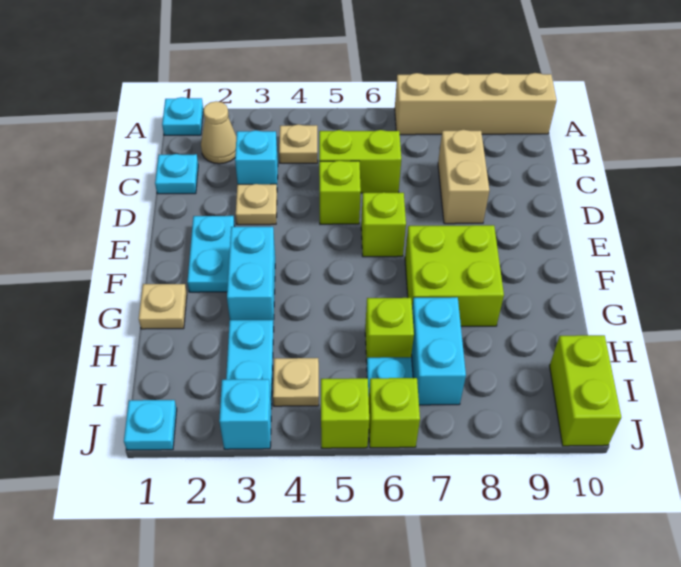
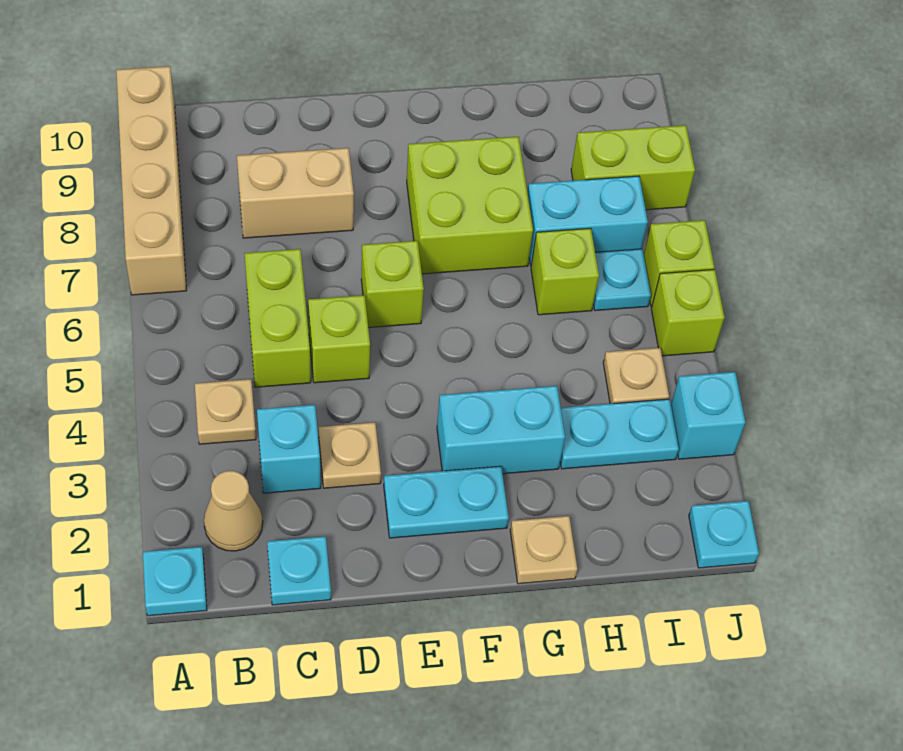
lime brick I10:J10 level 1 -> lime brick I8:J8 level 1

